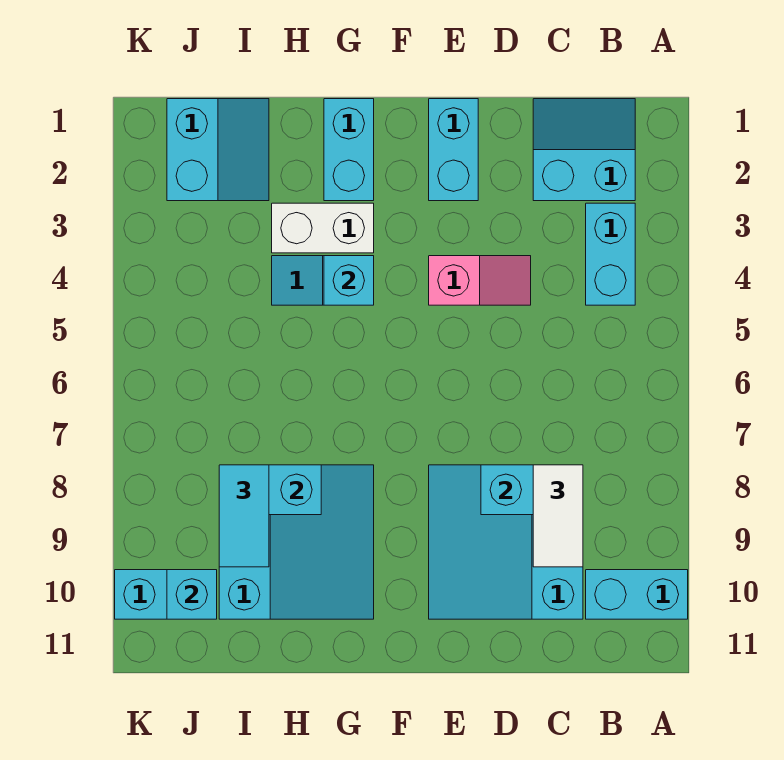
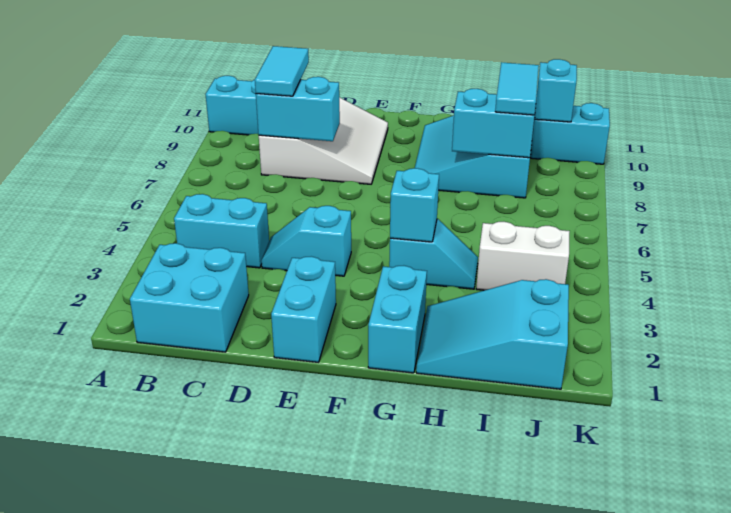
cyan slope B1:C2 level 1 top 2 -> cyan brick B1:C2 level 1
cyan brick B3:B4 level 1 -> cyan brick B4:C4 level 1
cyan slope C8:E10 level 1 top C -> white slope C8:E10 level 1 top C
white tile C8:C9 level 3 -> cyan tile C8:C9 level 3
pink slope D4:E4 level 1 top E -> cyan slope D4:E4 level 1 top E
white brick G3:H3 level 1 -> white brick I4:J4 level 1
cyan slope I1:J2 level 1 top J -> cyan slope H1:J2 level 1 top J

